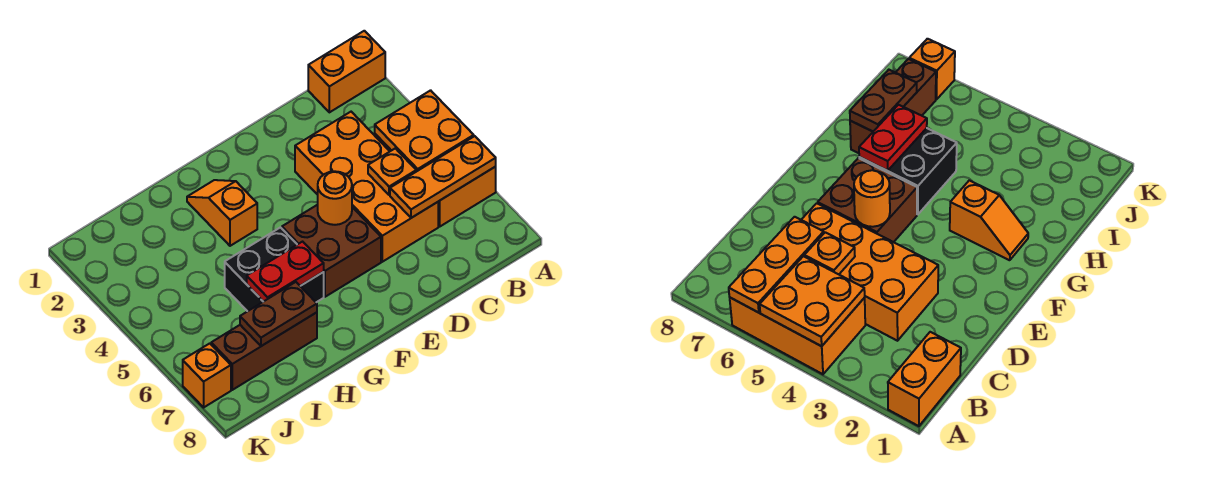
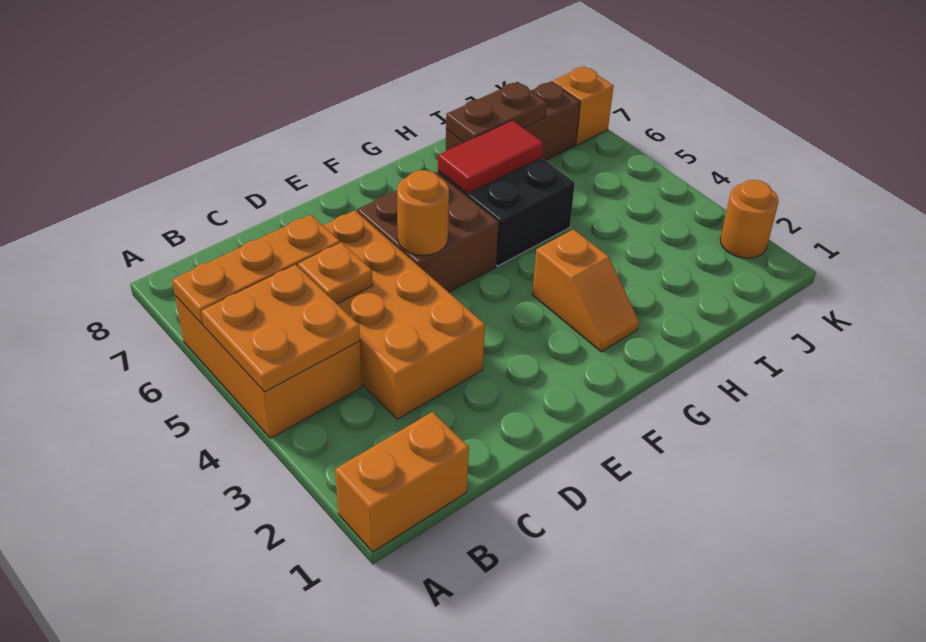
red plate G6:H6 level 2 -> red tile G6:H6 level 2
none -> orange round brick K2 level 1

